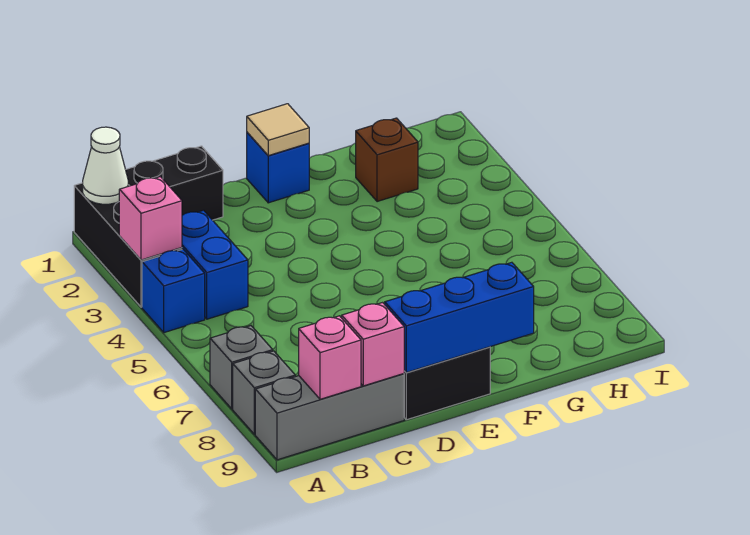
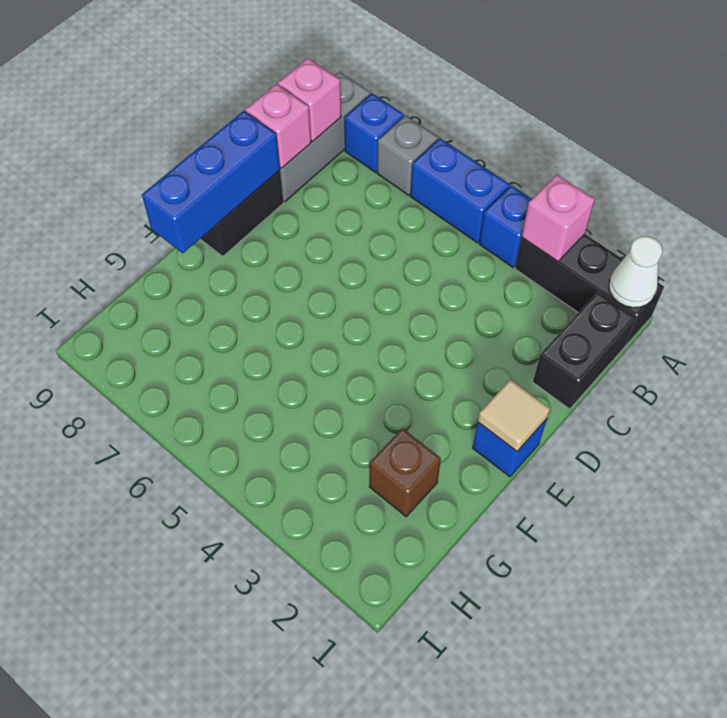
grey brick A8 level 1 -> blue brick A8 level 1
blue brick B3:B4 level 1 -> blue brick A5:A6 level 1

